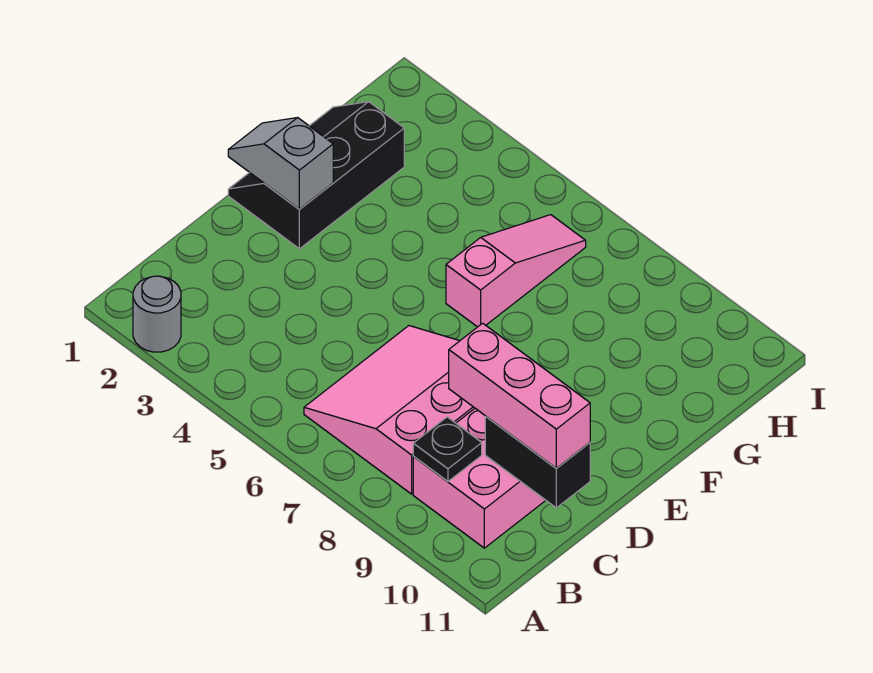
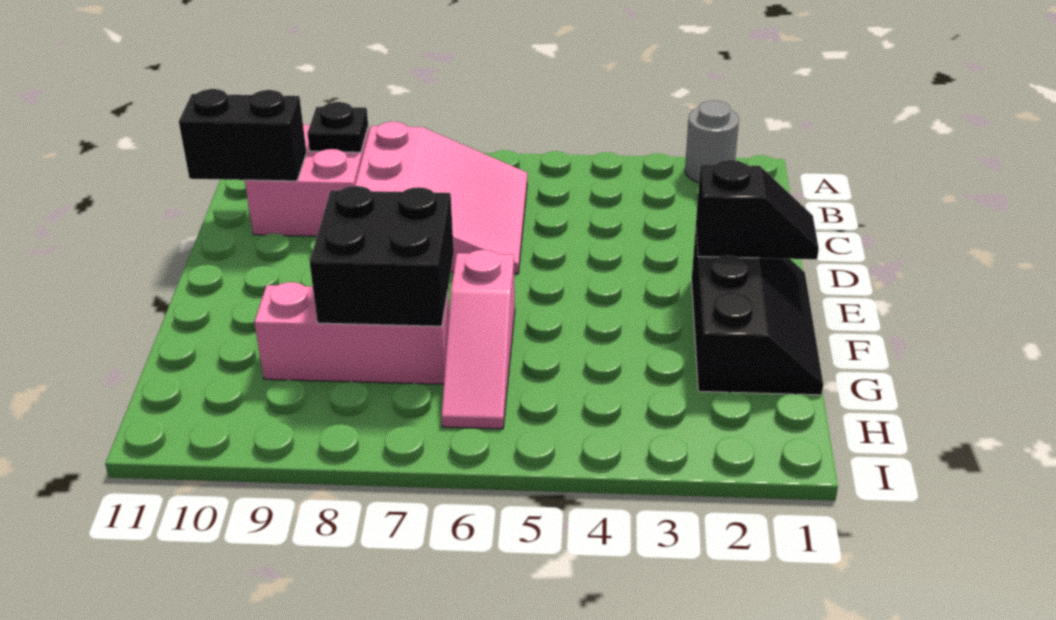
pink brick C9:C11 level 3 -> pink brick G7:G9 level 1
grey slope E1:E2 level 2 top 2 -> black slope E1:E2 level 2 top 2
none -> black brick F7:G8 level 2

